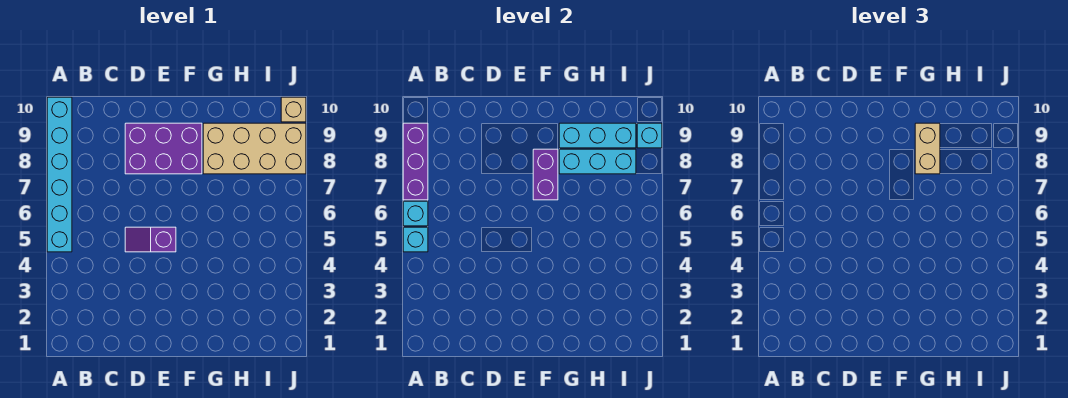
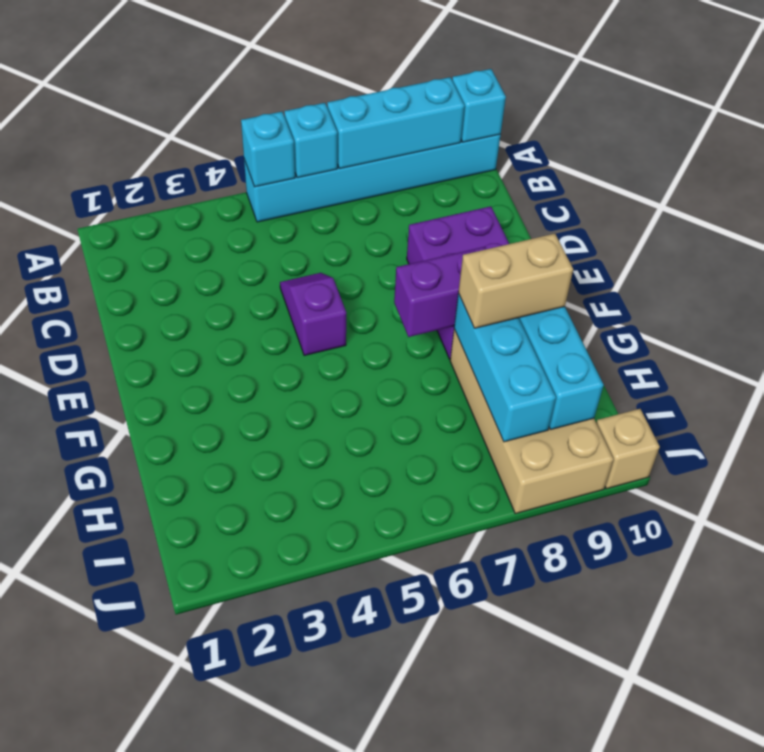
purple brick A7:A9 level 2 -> cyan brick A7:A9 level 2
cyan brick J9 level 2 -> cyan brick A10 level 2

